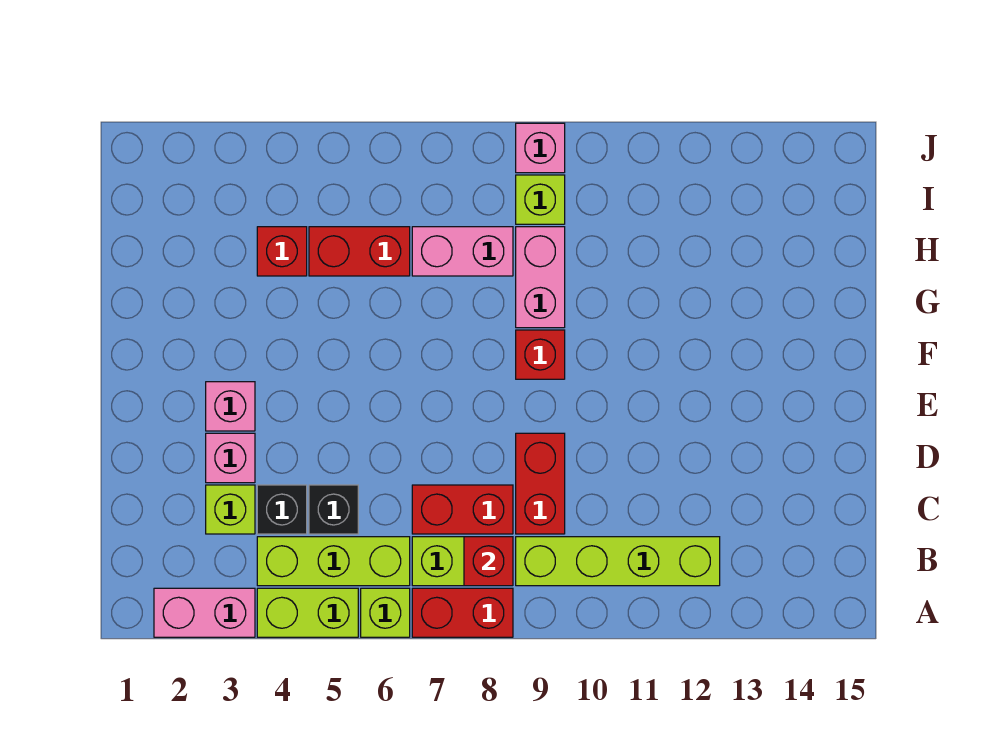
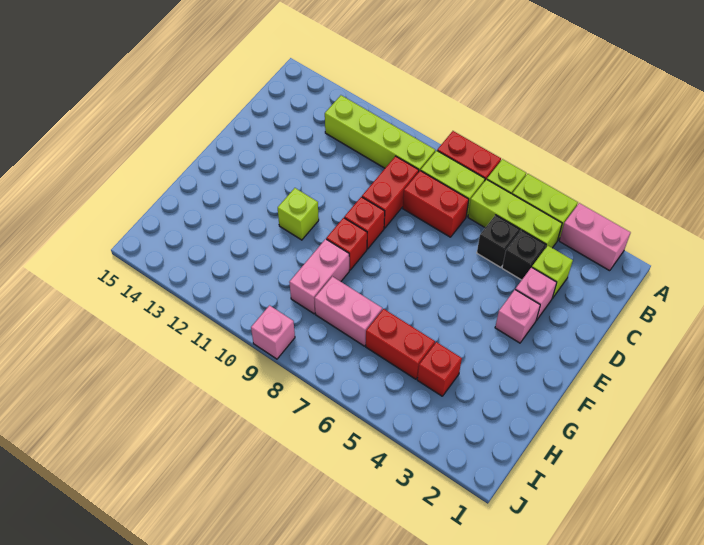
red brick B8 level 2 -> red brick E9 level 1
lime brick I9 level 1 -> lime brick F11 level 1

